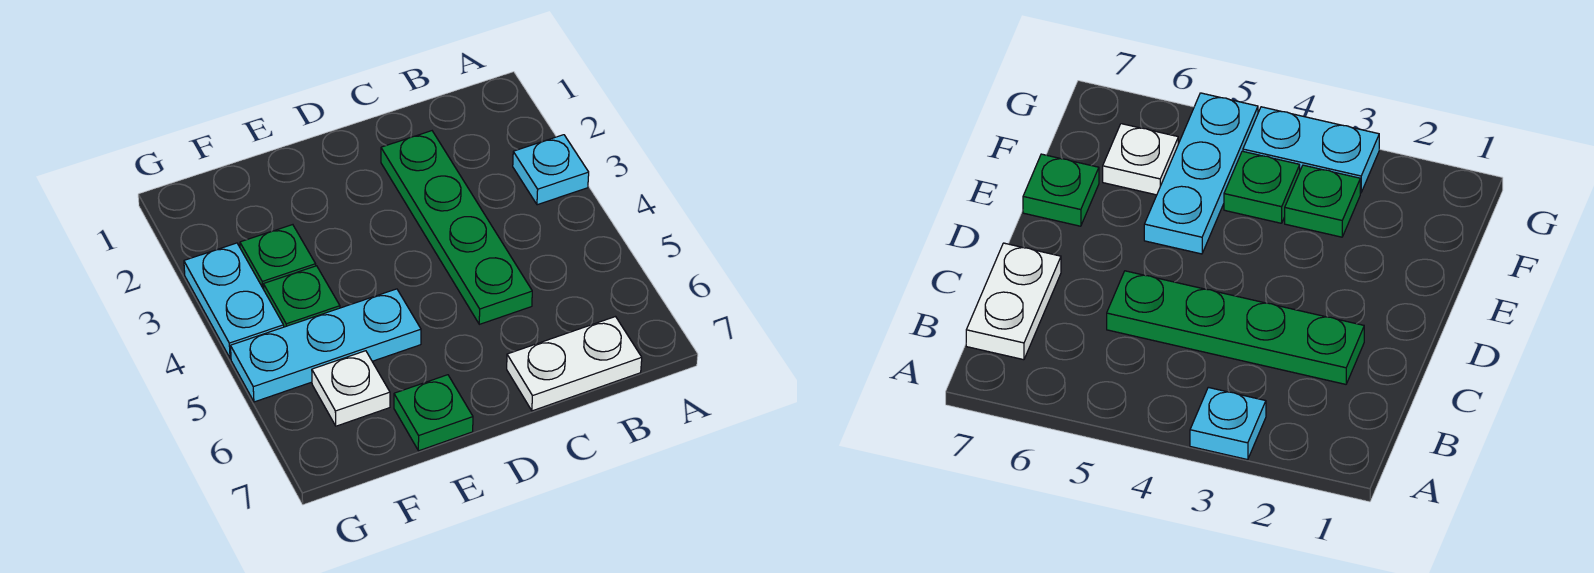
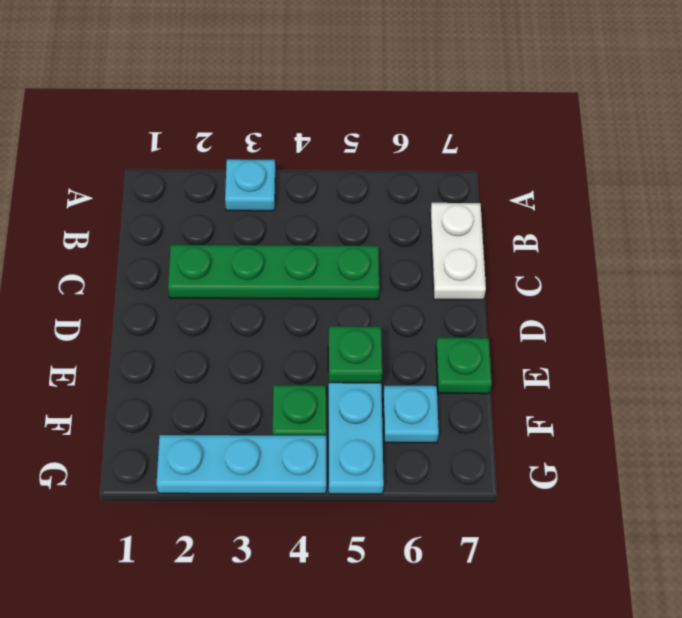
green plate F3 level 1 -> green plate E5 level 2
white plate F6 level 1 -> cyan plate F6 level 1
cyan plate G3:G4 level 1 -> cyan plate G2:G4 level 1

